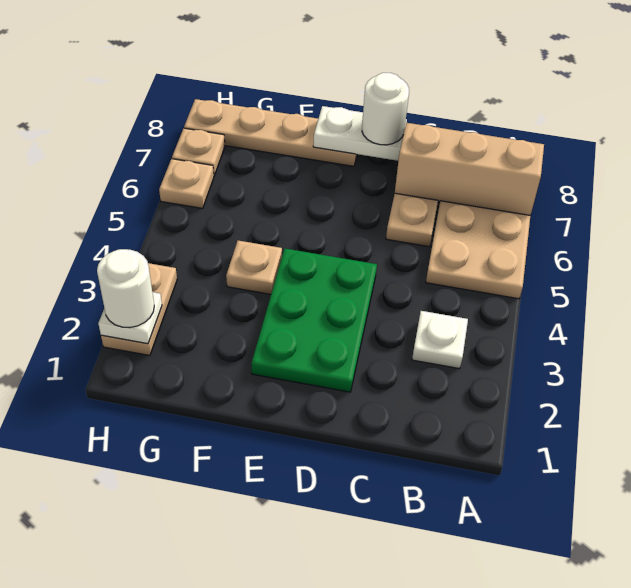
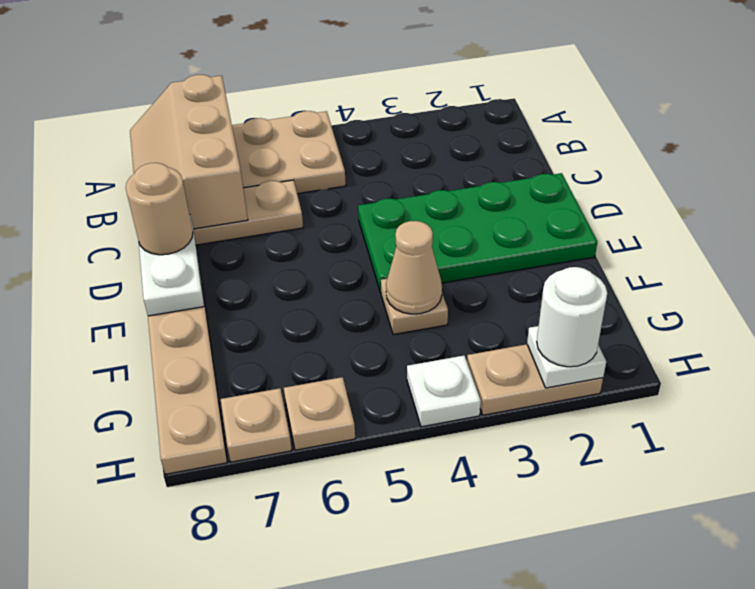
white plate B3 level 1 -> white plate H4 level 1
green plate D2:E4 level 1 -> green plate D1:E4 level 1
white round brick D8 level 3 -> tan round brick D8 level 3
none -> tan cone F4 level 2

